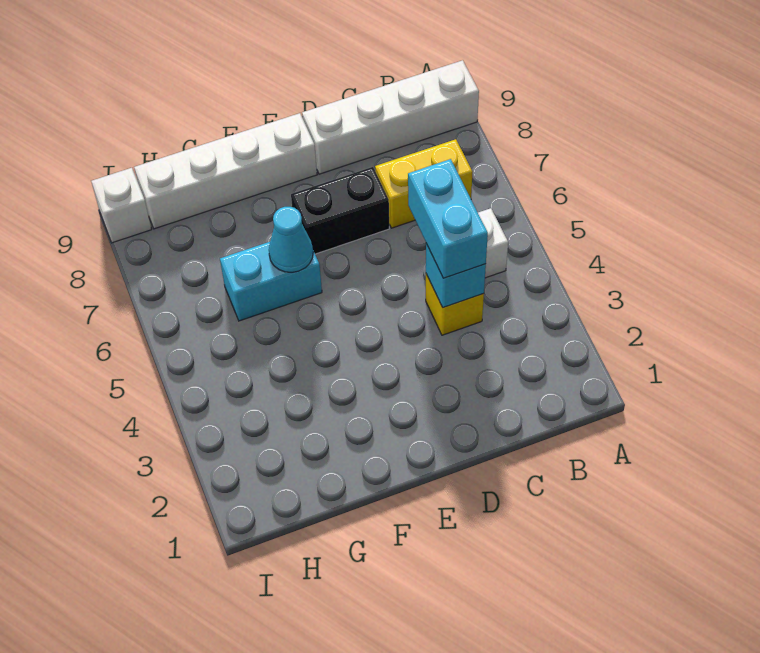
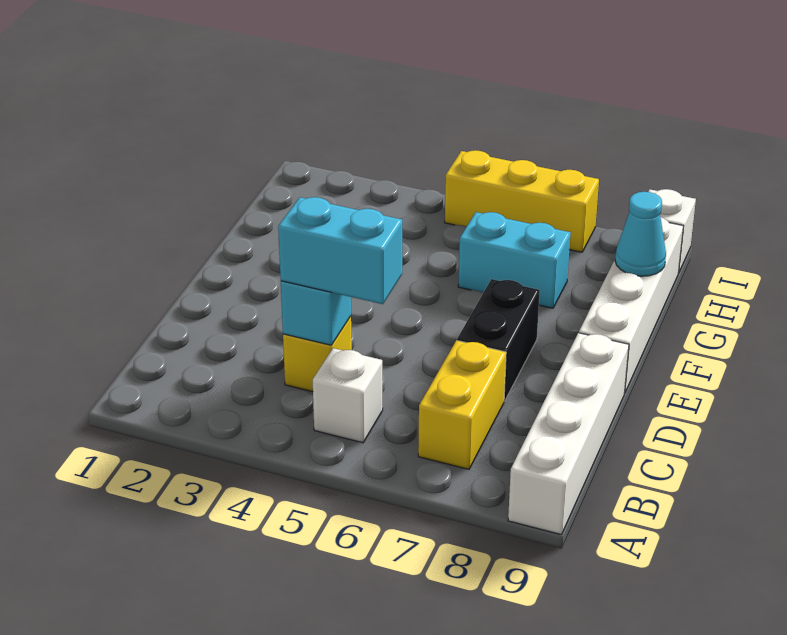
cyan brick F6:G6 level 1 -> cyan brick G6:G7 level 1
cyan cone F6 level 2 -> cyan cone G9 level 2
none -> yellow brick I5:I7 level 1

